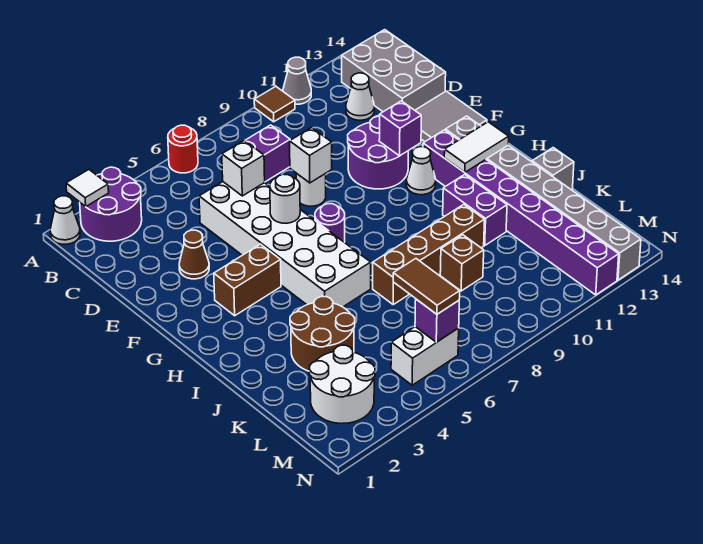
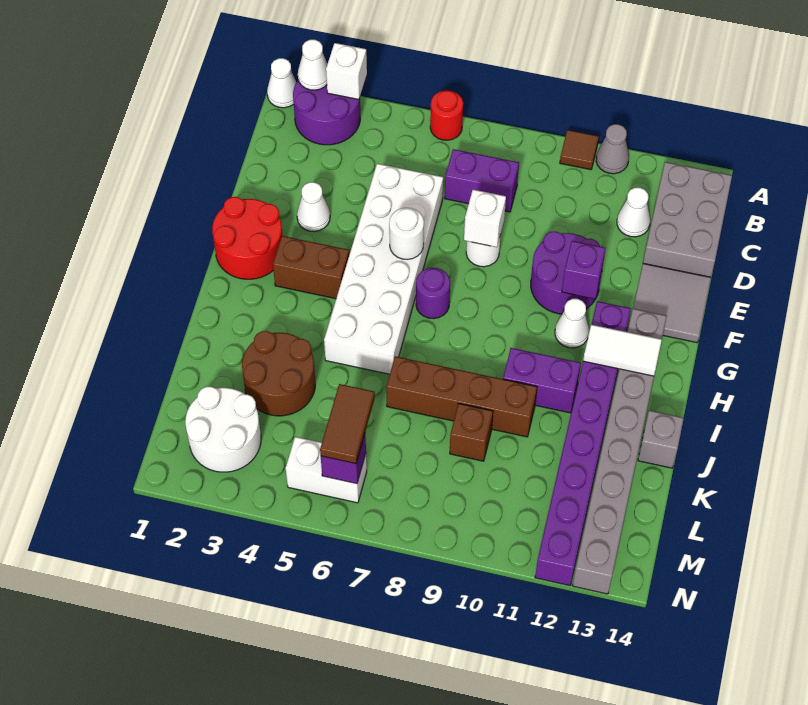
white tile A2 level 2 -> white cone A2 level 2
white brick D6 level 2 -> white brick A3 level 2
brown cone E3 level 1 -> white cone E3 level 1
none -> red round brick F1:G2 level 1
purple brick I11:J11 level 1 -> purple brick I10:I11 level 1

